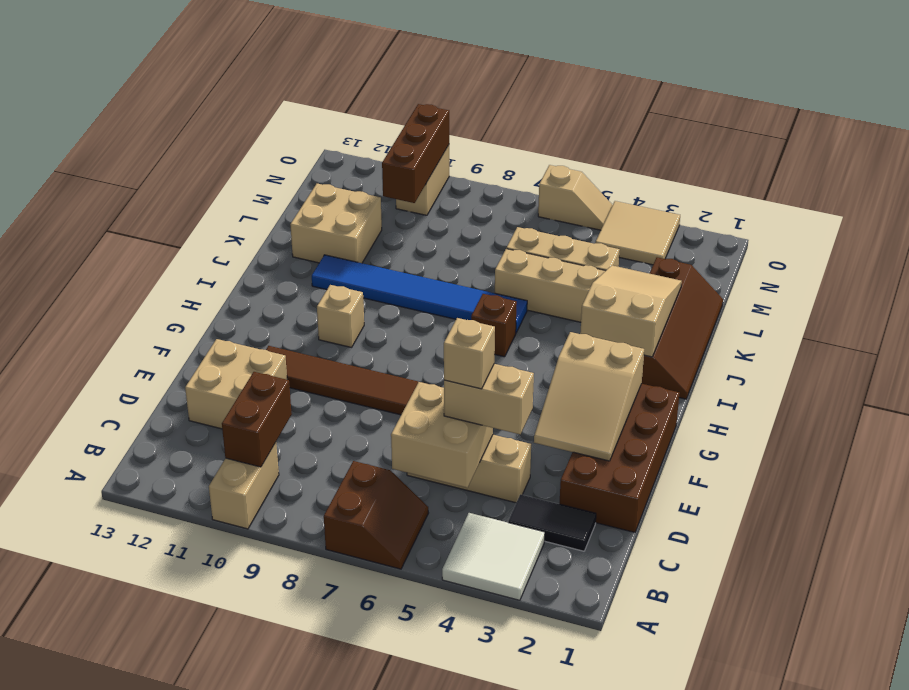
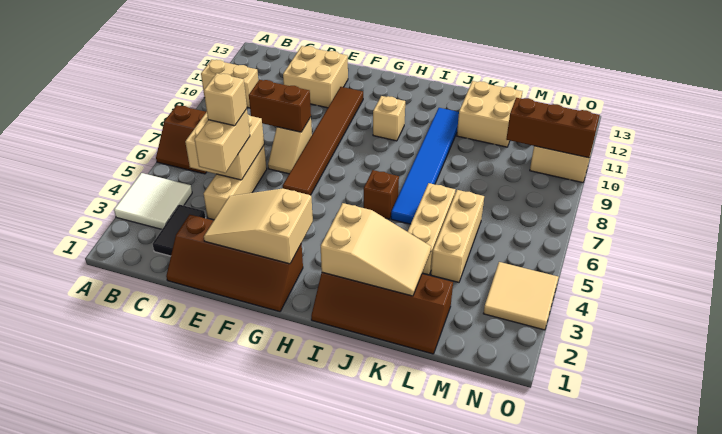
brown brick B10:C10 level 2 -> brown brick D8:E8 level 2
brown brick D1:G2 level 1 -> brown slope D1:G2 level 1 top 2
tan slope O5:O6 level 1 top 6 -> tan slope E7:E8 level 1 top 8

